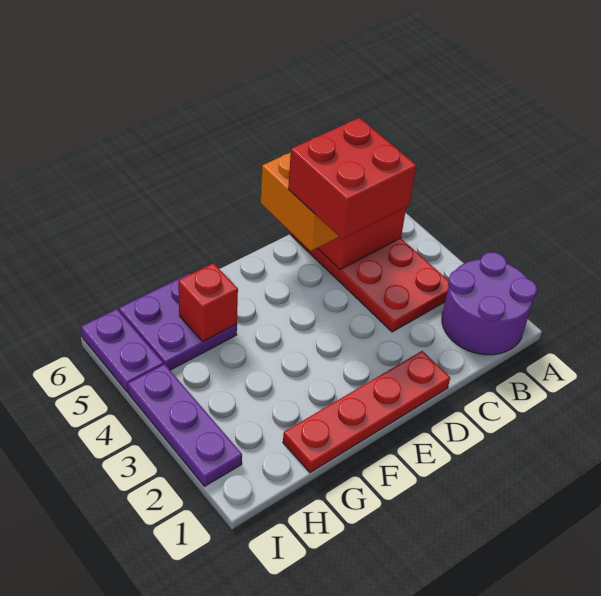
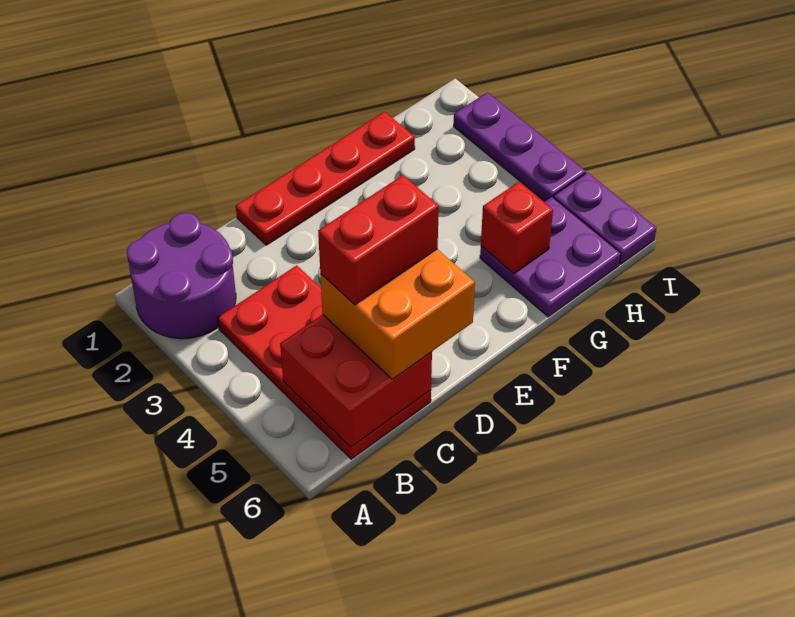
red brick C4:D5 level 4 -> red brick C5:D5 level 4

